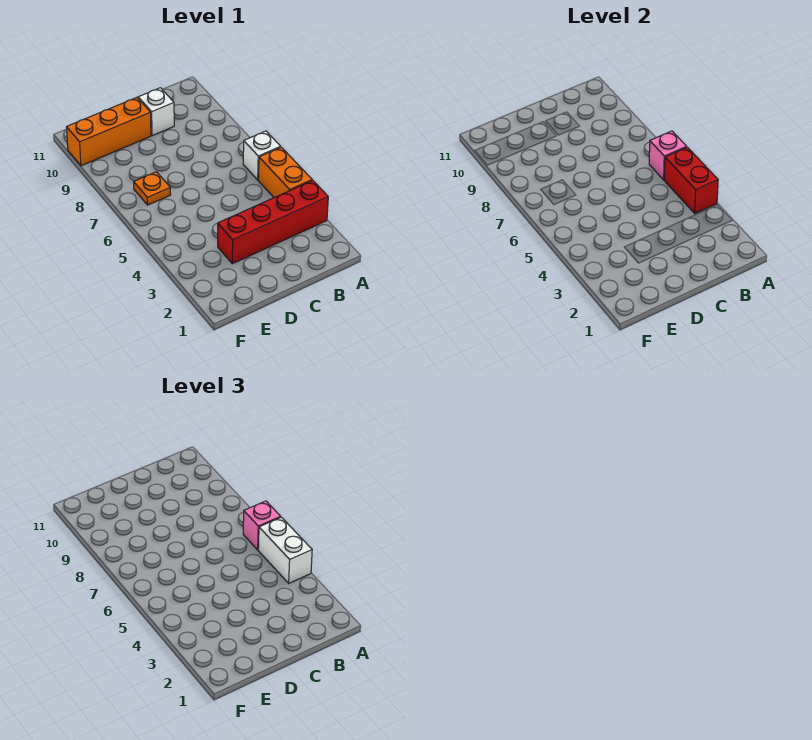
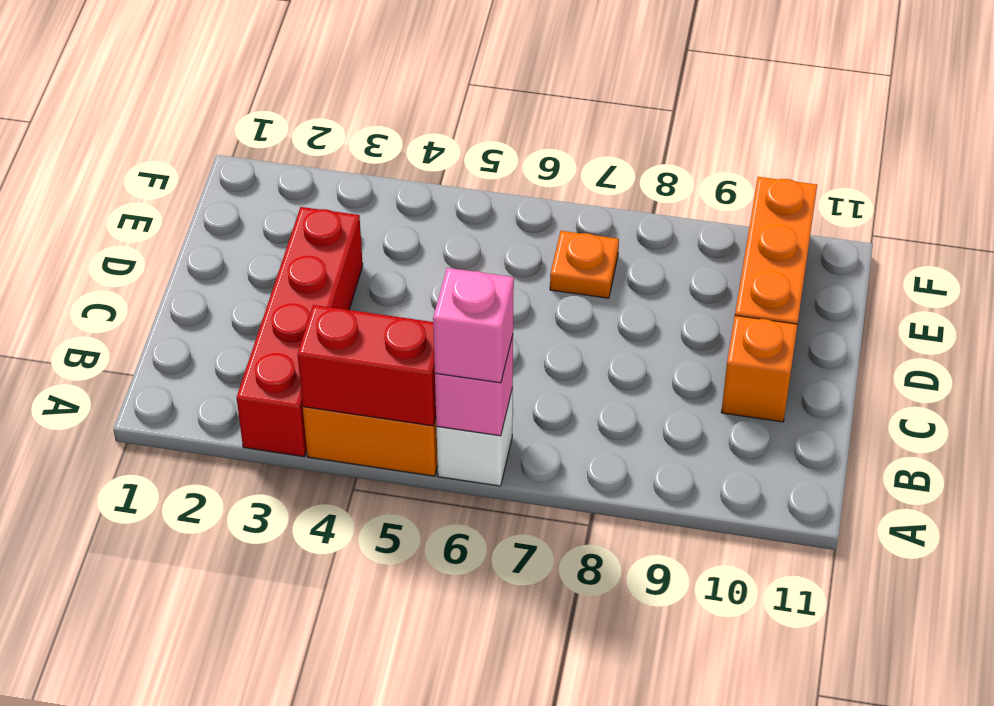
white brick A4:A5 level 3 -> none
white brick C10 level 1 -> orange brick C10 level 1

